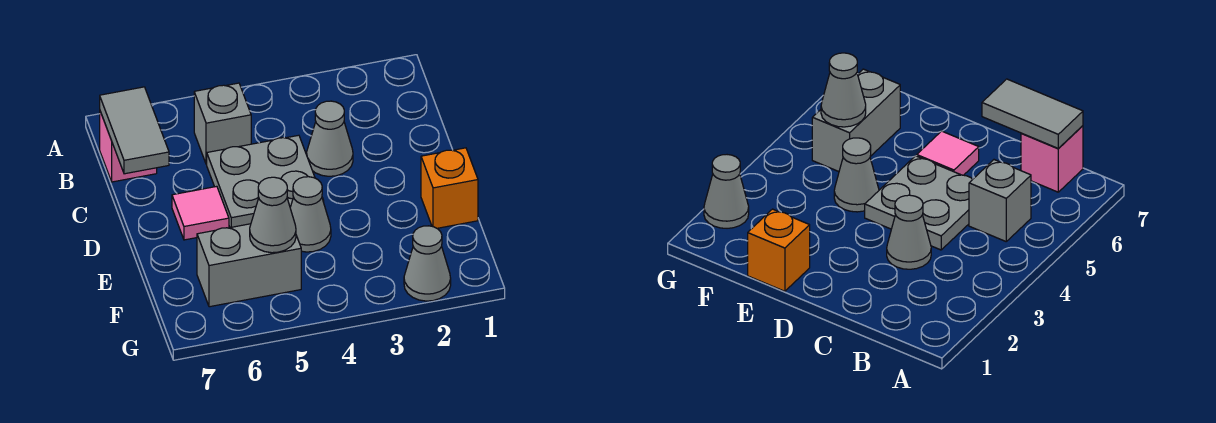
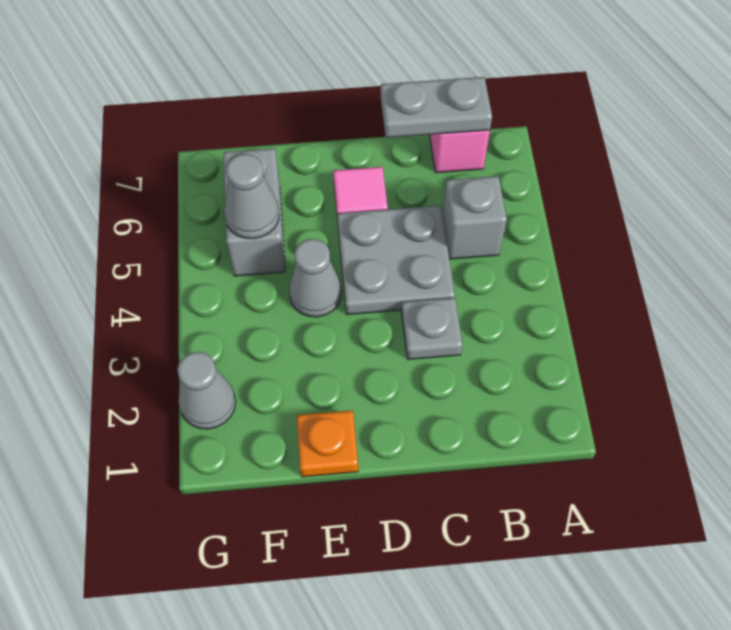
grey tile B7:C7 level 2 -> grey plate B7:C7 level 2
grey cone C3 level 1 -> grey plate C3 level 1
orange brick E1 level 1 -> orange plate E1 level 1

